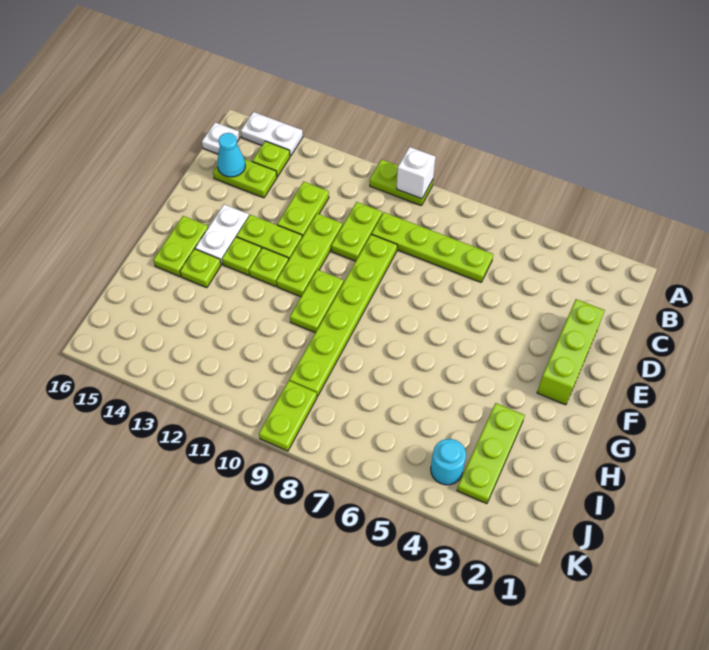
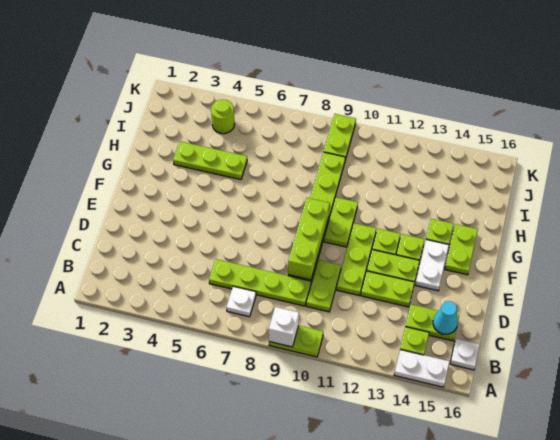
none -> white plate B7 level 1
lime plate C12:D12 level 1 -> lime plate D12:D13 level 1
lime brick D2:F2 level 1 -> lime brick D9:F9 level 2
lime plate H3:J3 level 1 -> lime plate H3:H5 level 1
cyan round brick J4 level 1 -> lime round brick J4 level 1

